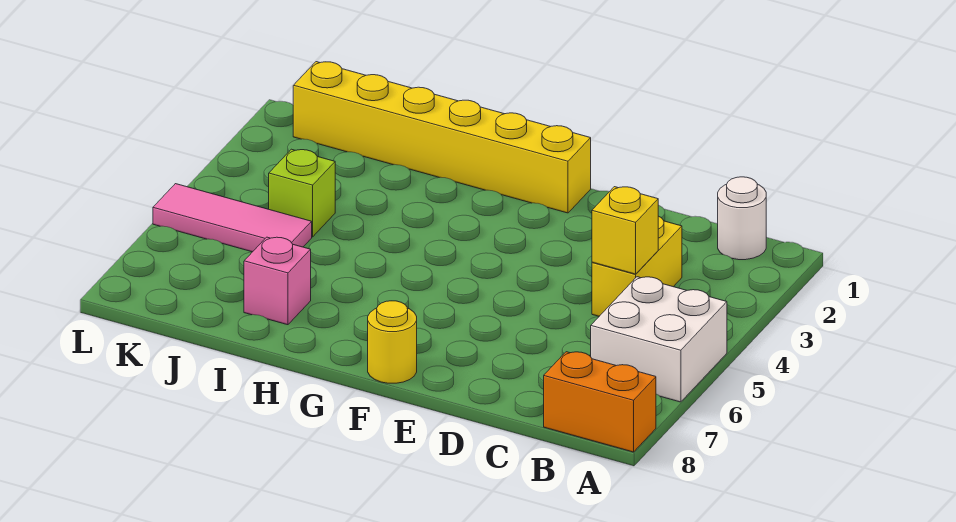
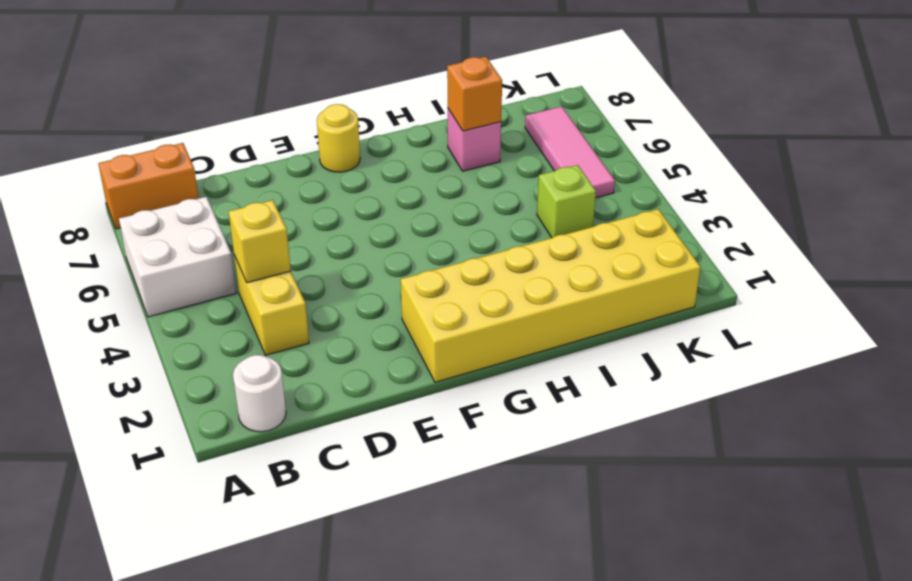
yellow brick F1:K1 level 1 -> yellow brick F1:K2 level 1
none -> orange brick I7 level 2
pink tile J5:L5 level 1 -> pink tile K5:K7 level 1

